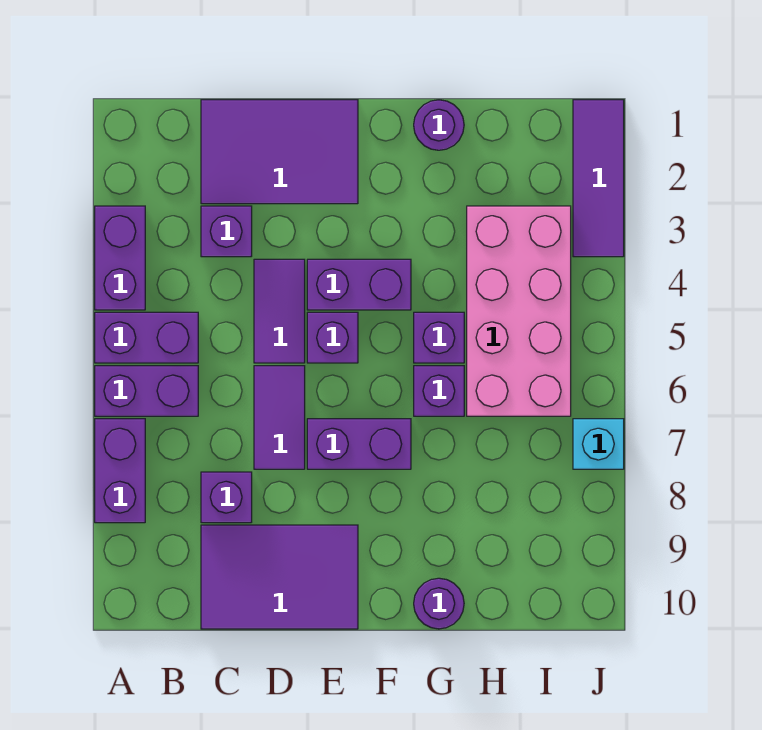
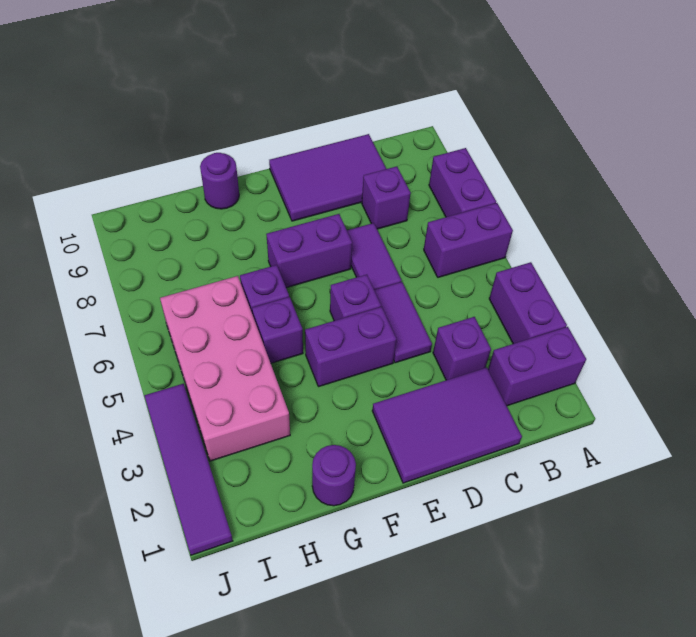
purple brick A5:B5 level 1 -> purple brick A2:B2 level 1
purple tile J1:J3 level 1 -> purple tile J1:J4 level 1
cyan brick J7 level 1 -> none

